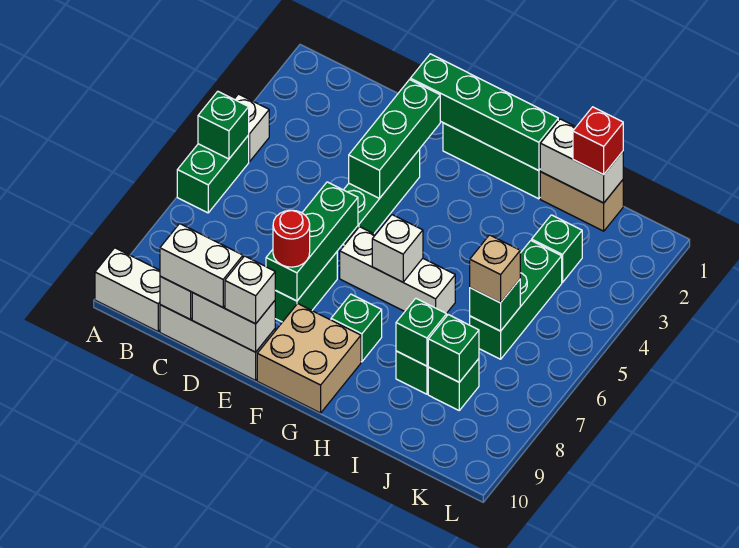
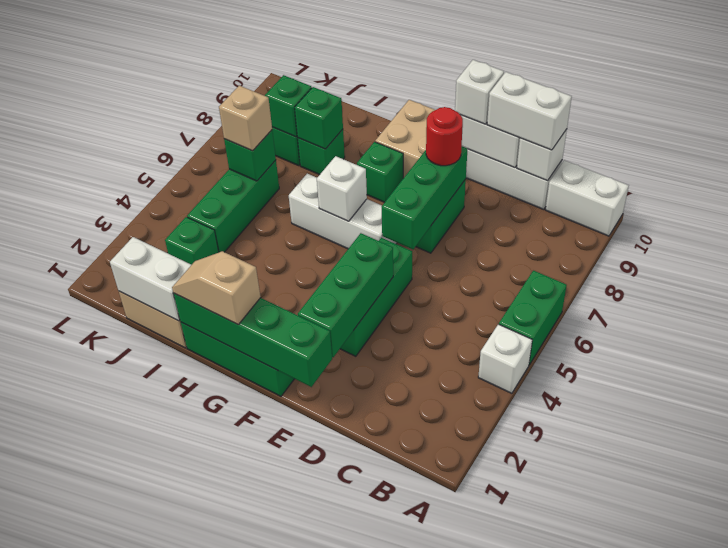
green brick A5 level 2 -> none
none -> tan slope G1:H1 level 3 top G
red brick J1 level 3 -> none

